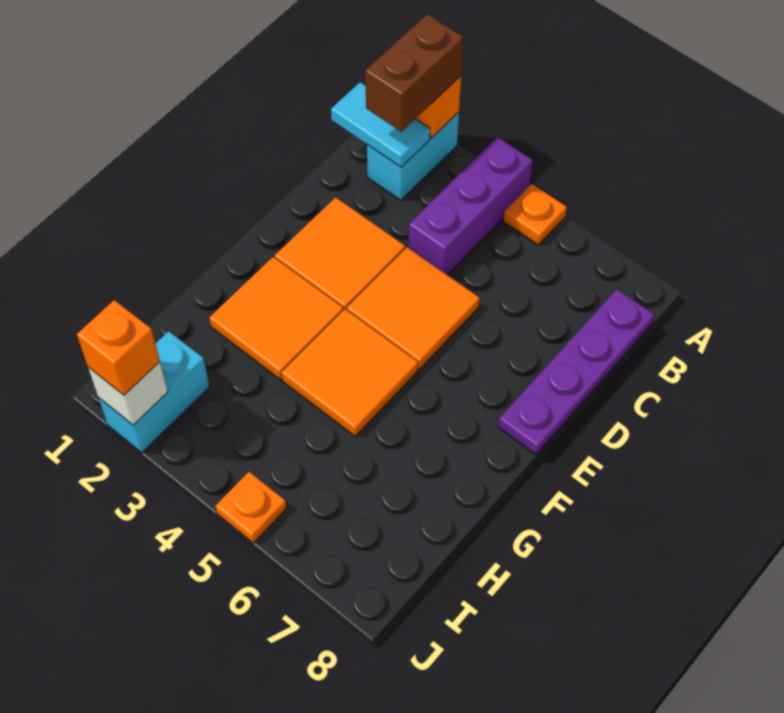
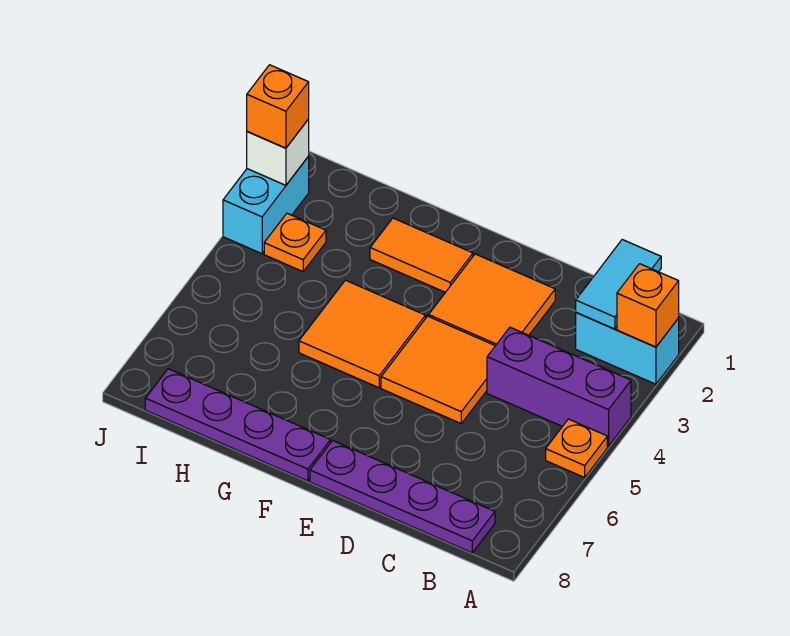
brown brick A2:B2 level 3 -> none
orange tile F2:G3 level 1 -> orange tile F2:G2 level 1
none -> purple plate F8:I8 level 1
cyan brick I2:J2 level 1 -> cyan brick J2:J3 level 1
orange plate J5 level 1 -> orange plate I3 level 1

